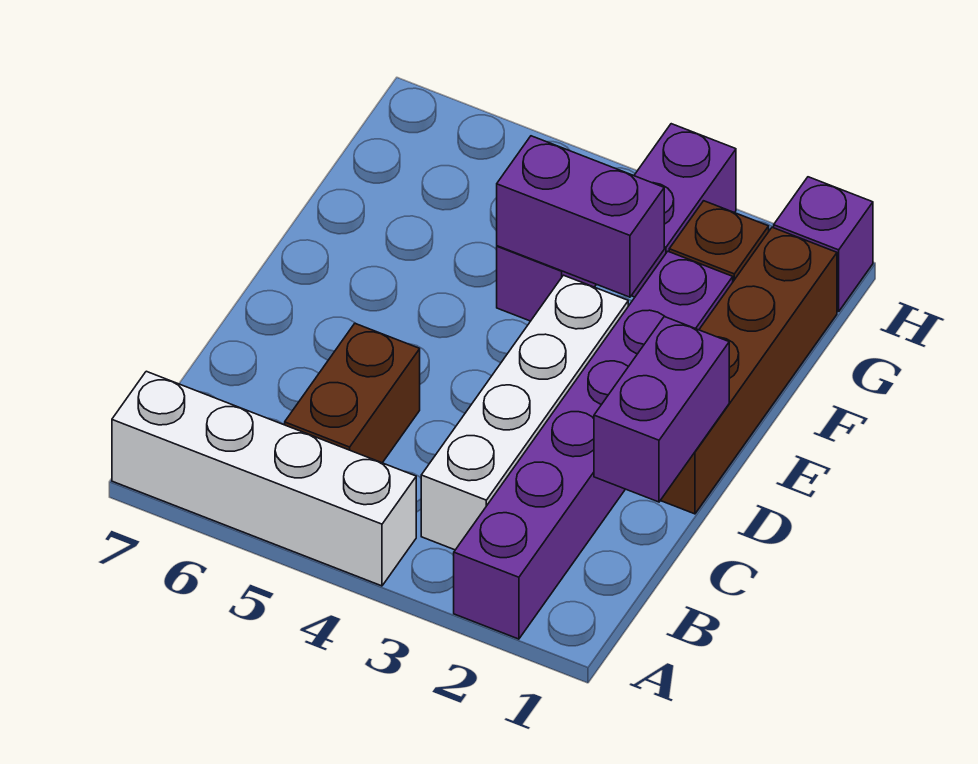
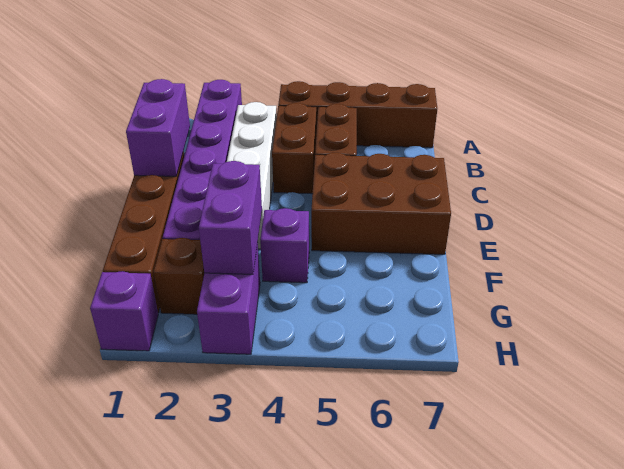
white brick A4:A7 level 1 -> brown brick A4:A7 level 1
none -> brown brick B4:C4 level 1
none -> brown brick D5:E7 level 1
purple brick F3:F4 level 2 -> purple brick F3:G3 level 2

